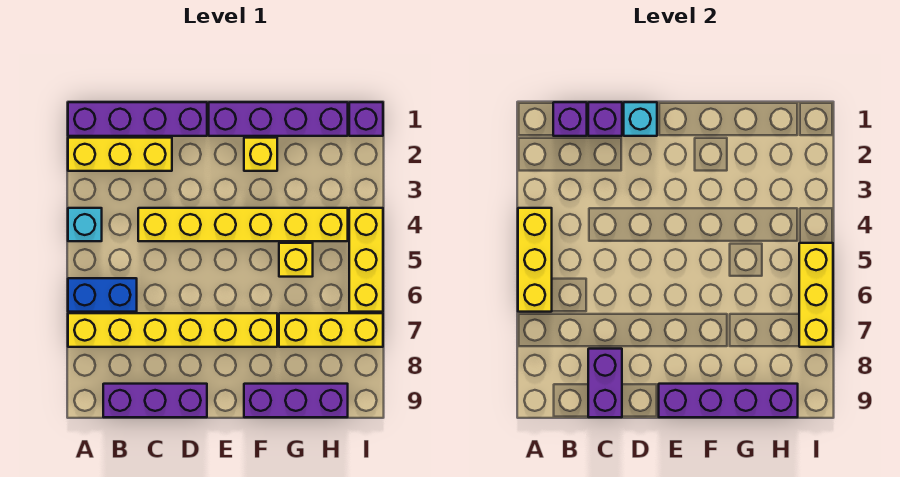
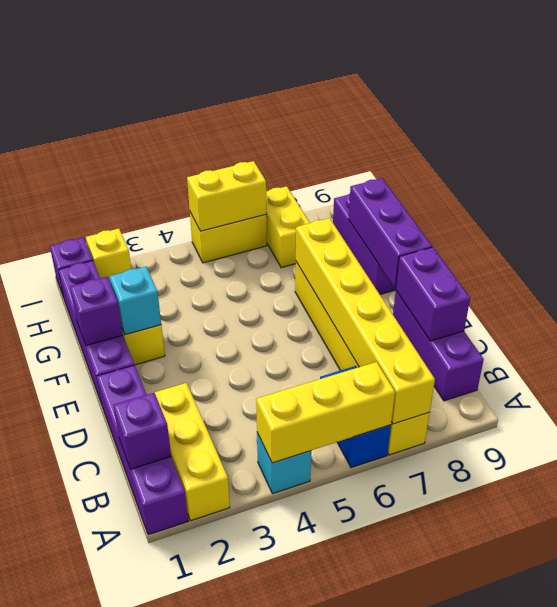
purple brick C1 level 2 -> purple brick F1 level 2
yellow brick C4:H4 level 1 -> yellow brick A7:F7 level 2
purple brick C8:C9 level 2 -> purple brick C9:D9 level 2
cyan brick D1 level 2 -> cyan brick F2 level 2
purple brick E9:H9 level 2 -> purple brick E9:G9 level 2
yellow brick G5 level 1 -> yellow brick I2 level 1
yellow brick G7:I7 level 1 -> yellow brick H7:I7 level 1
yellow brick I4:I6 level 1 -> yellow brick I5:I6 level 1
yellow brick I5:I7 level 2 -> yellow brick I5:I6 level 2

